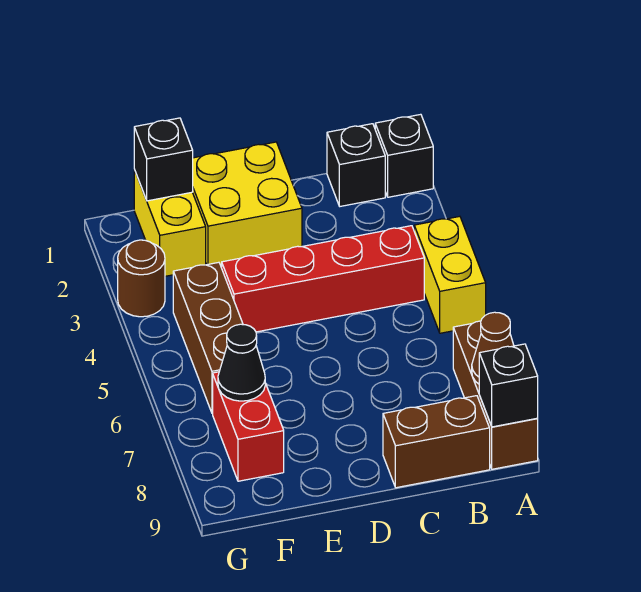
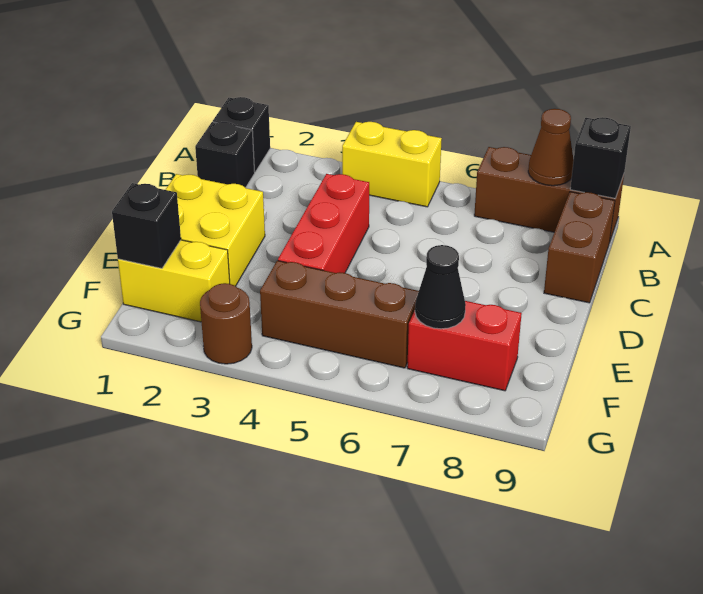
red brick B4:E4 level 1 -> red brick C4:E4 level 1

